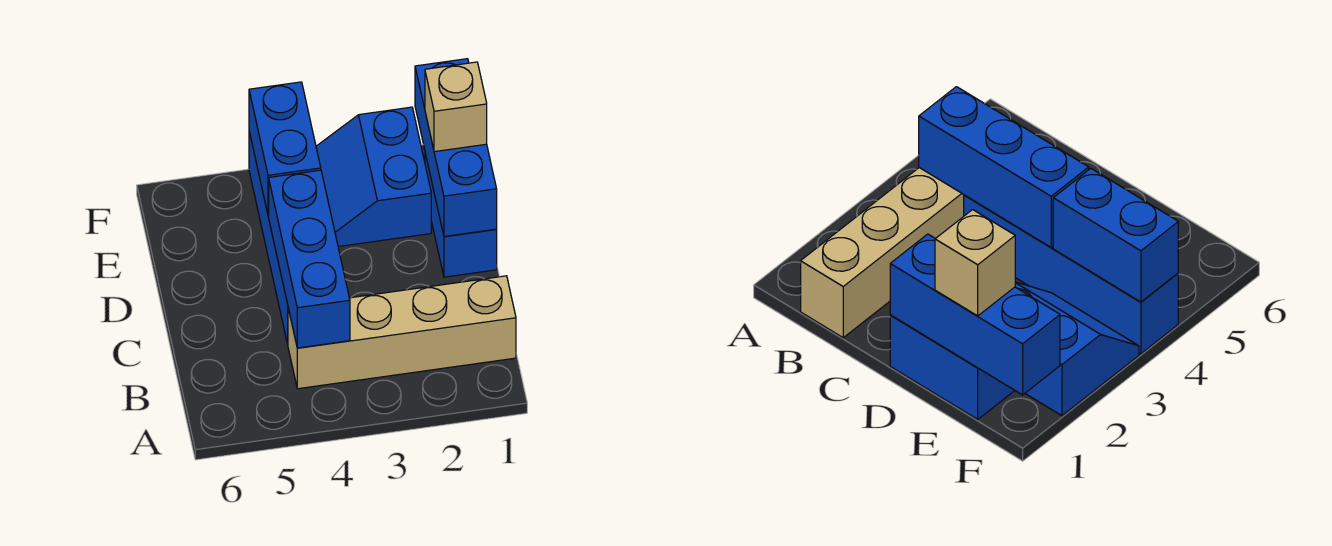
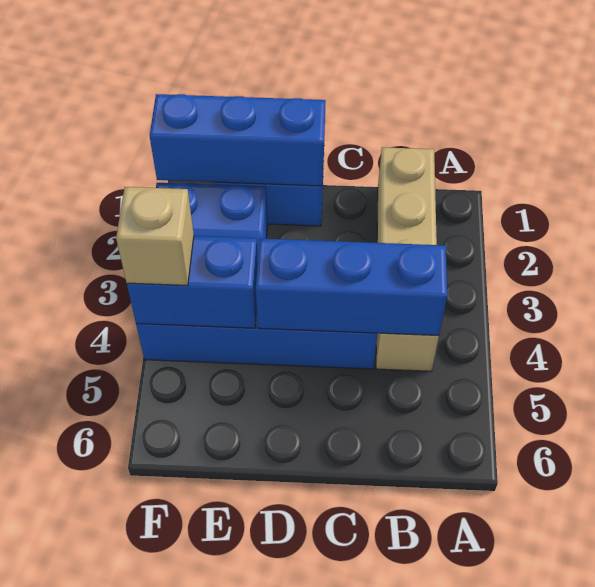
tan brick E1 level 3 -> tan brick F4 level 3

